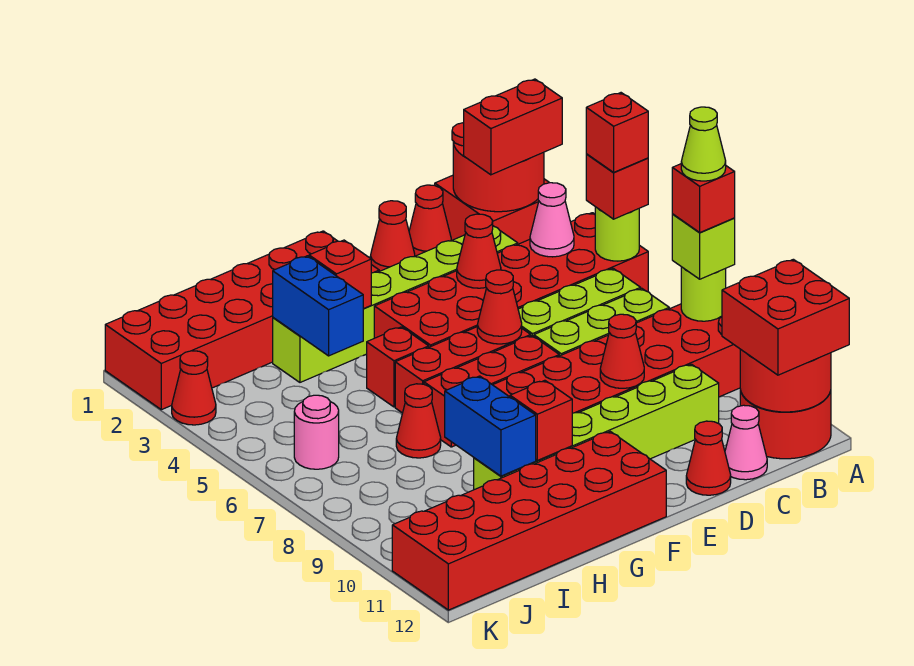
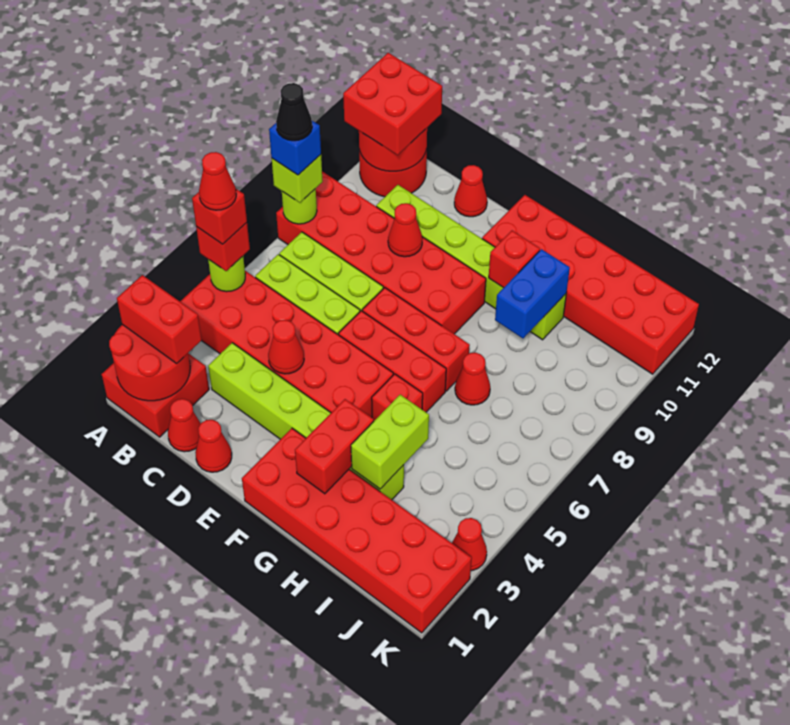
red brick A8 level 4 -> blue brick A8 level 4
lime cone A8 level 5 -> black cone A8 level 5
pink cone B4 level 2 -> none
pink cone C12 level 1 -> none
red cone E6 level 2 -> red cone A5 level 5
red brick G3 level 2 -> red brick G2:G3 level 2
blue brick H3:H4 level 2 -> lime brick H3:H4 level 2
pink round brick J6 level 1 -> none

